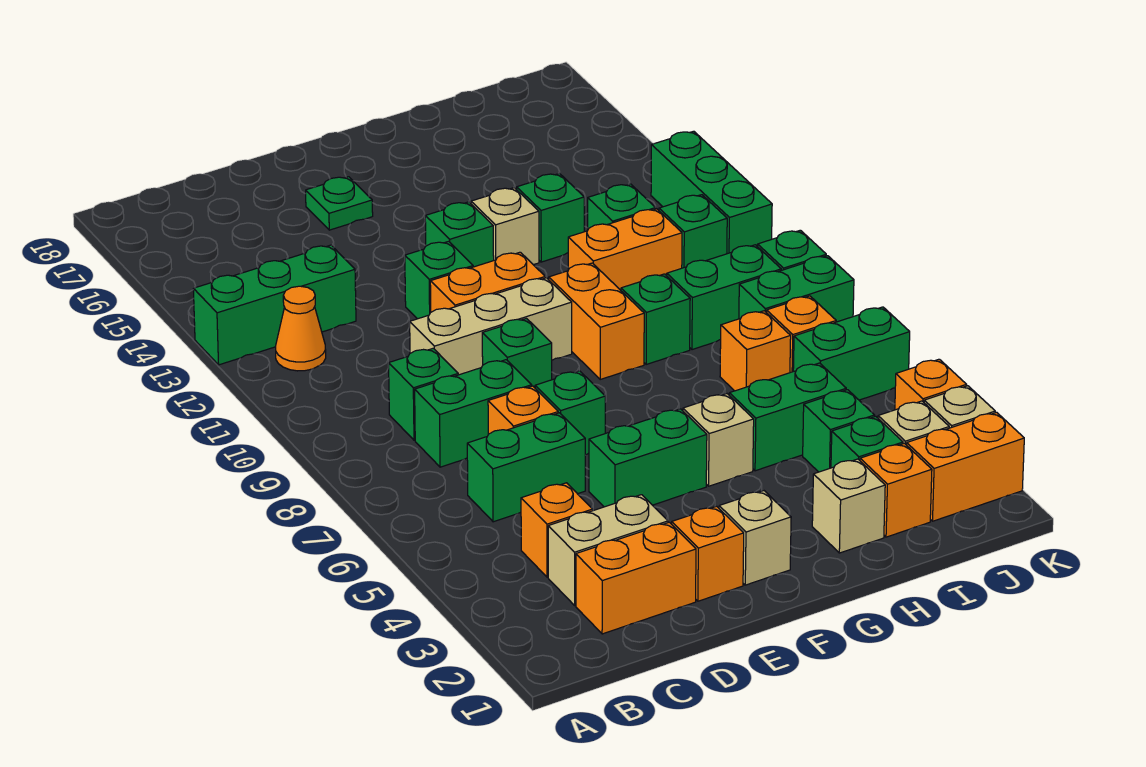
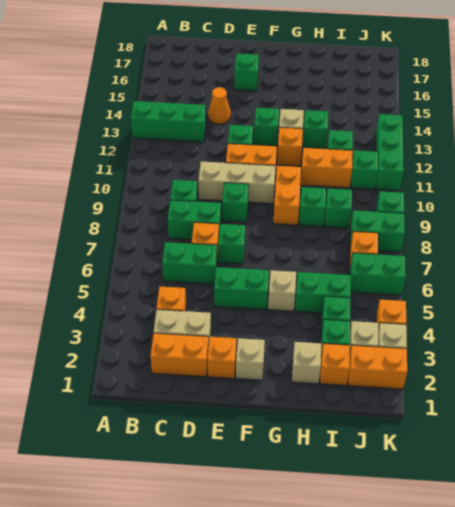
orange cone B12 level 1 -> orange cone D14 level 1
green plate E16 level 1 -> green brick E16 level 1
orange brick I7 level 1 -> orange brick G12 level 1
green brick I9:J9 level 1 -> green brick I9 level 1

